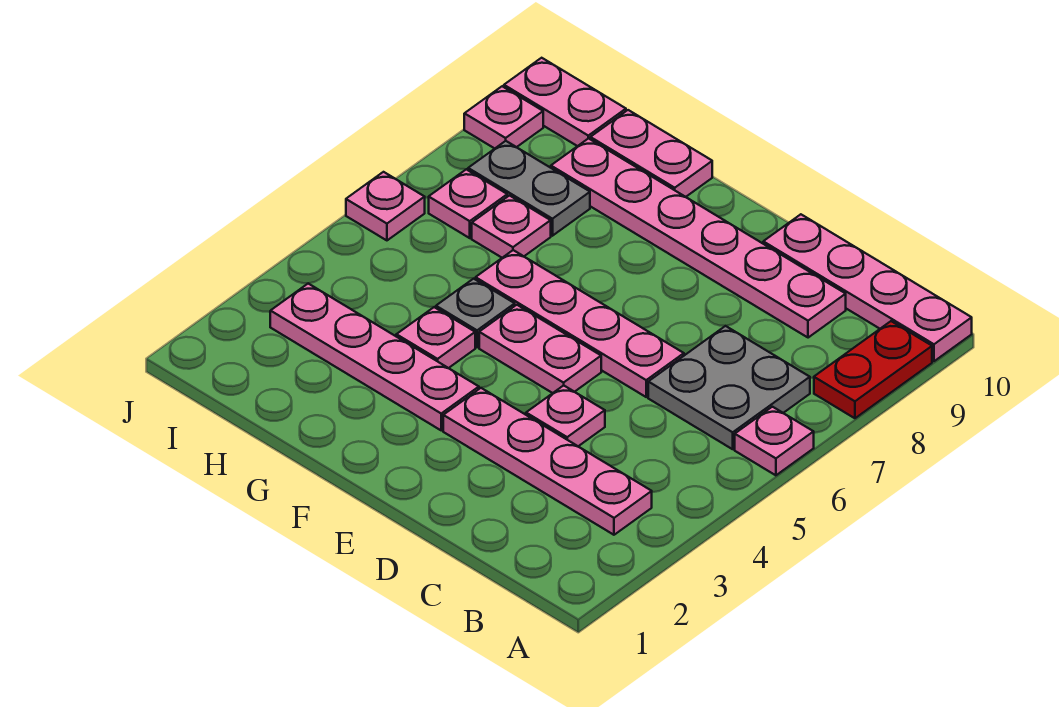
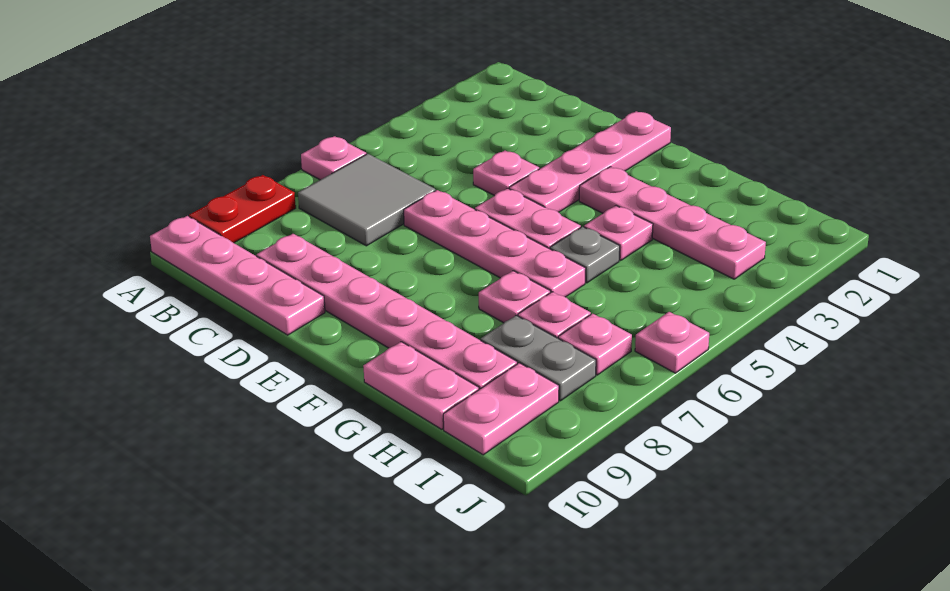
pink plate B3:E3 level 1 -> pink plate E1:E4 level 1
grey plate B6:C7 level 1 -> grey tile B6:C7 level 1
pink plate I10:J10 level 1 -> pink plate I9:I10 level 1
pink plate J9 level 1 -> pink plate G7 level 1

